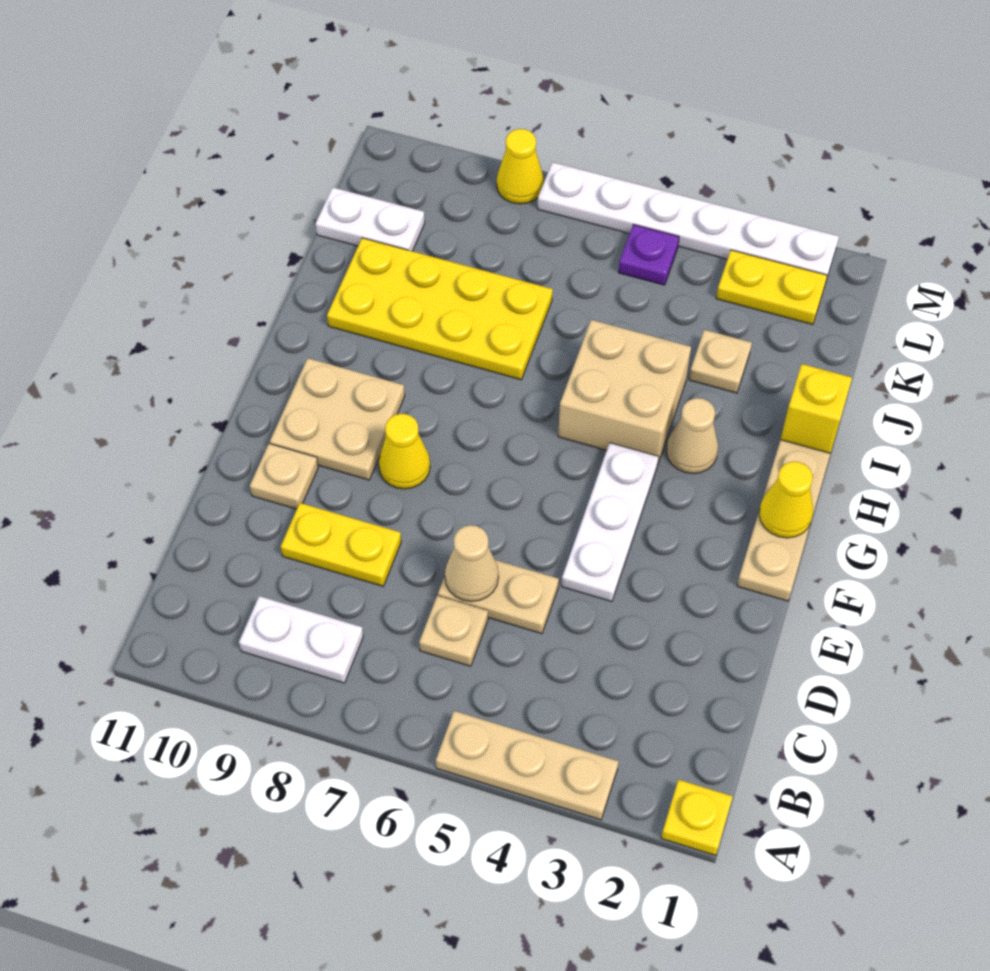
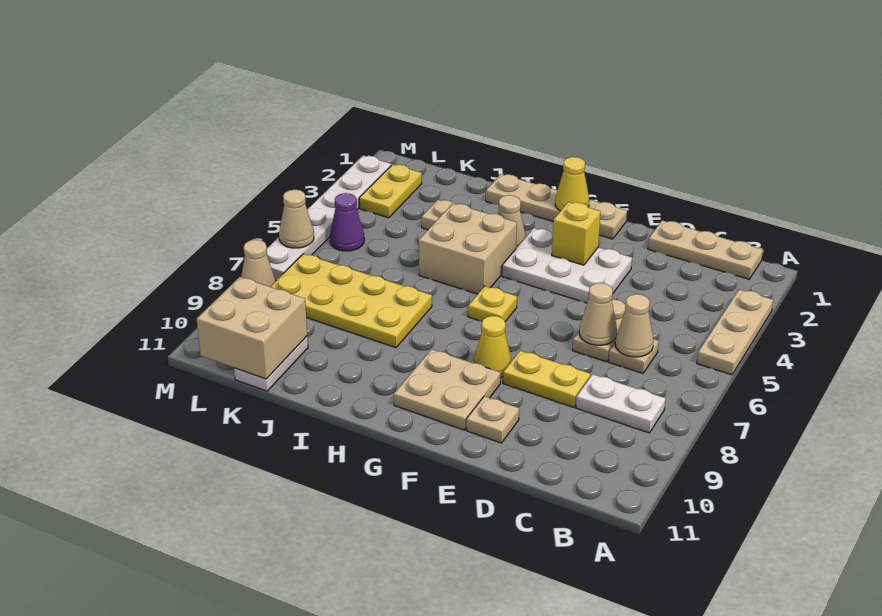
yellow plate A1 level 1 -> yellow plate G6 level 1
none -> tan plate B1:D1 level 1
white plate B8:B9 level 1 -> white plate B8:C8 level 1
none -> tan cone C6 level 2
yellow plate D8:D9 level 1 -> yellow plate D8:E8 level 1
white plate E4:G4 level 1 -> white plate E3:G4 level 1
yellow brick I1 level 2 -> yellow brick F3 level 2
yellow plate I7:J10 level 1 -> yellow plate I7:L8 level 1
none -> tan brick K10:L11 level 2
purple plate L5 level 1 -> purple cone L5 level 1
none -> tan cone M6 level 2
yellow cone M8 level 1 -> tan cone M8 level 1

